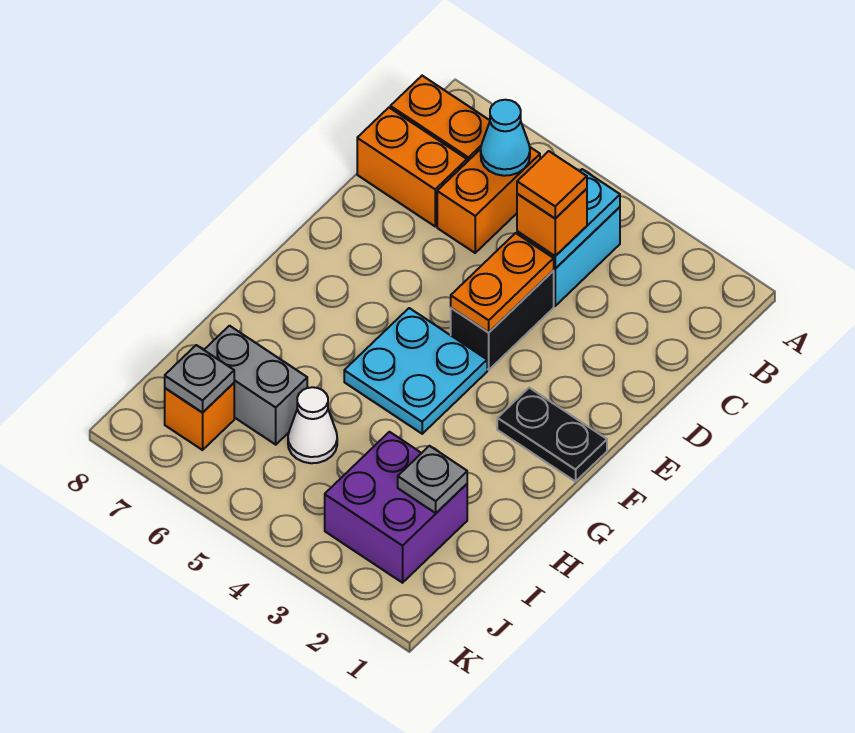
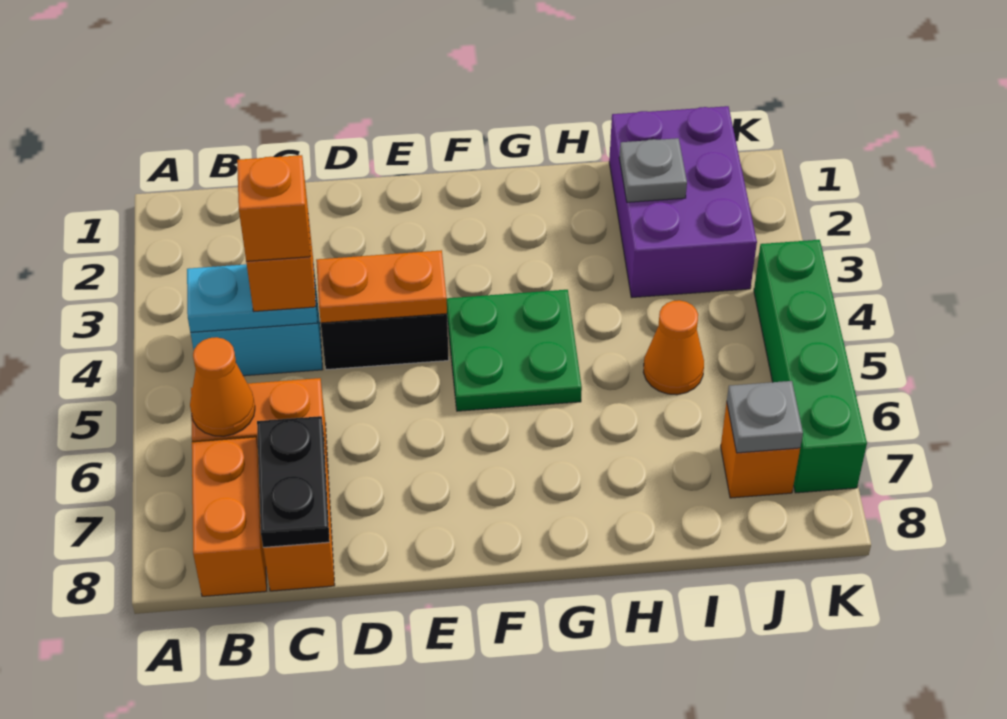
cyan cone B6 level 2 -> orange cone B6 level 2
orange tile C4 level 4 -> orange brick C4 level 4
black plate F1:F2 level 1 -> black plate C7:C8 level 2
cyan plate F4:G5 level 1 -> green plate F4:G5 level 1
purple brick I2:J3 level 1 -> purple brick I1:J3 level 1
white cone I5 level 1 -> orange cone I5 level 1
grey brick I6:I7 level 1 -> none
none -> green brick K4:K7 level 1

